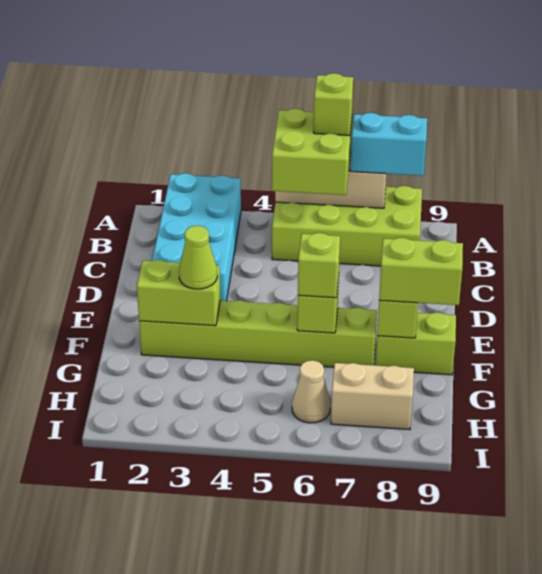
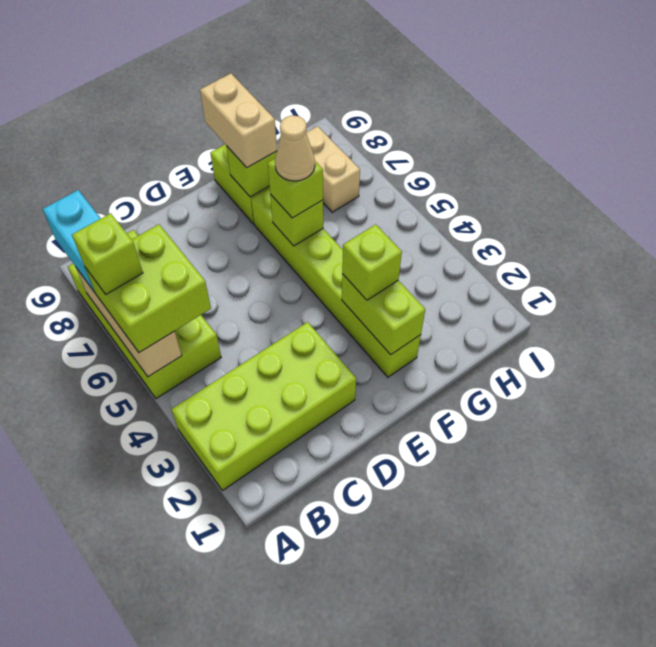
cyan brick A2:D3 level 1 -> lime brick A2:D3 level 1
lime cone F3 level 3 -> lime brick F3 level 3
lime brick F8:F9 level 3 -> tan brick F8:F9 level 3
tan cone H6 level 1 -> tan cone F6 level 4

